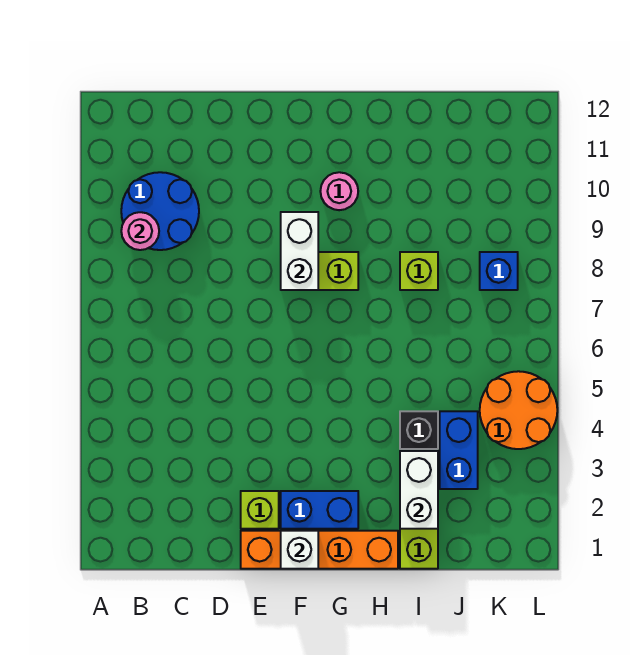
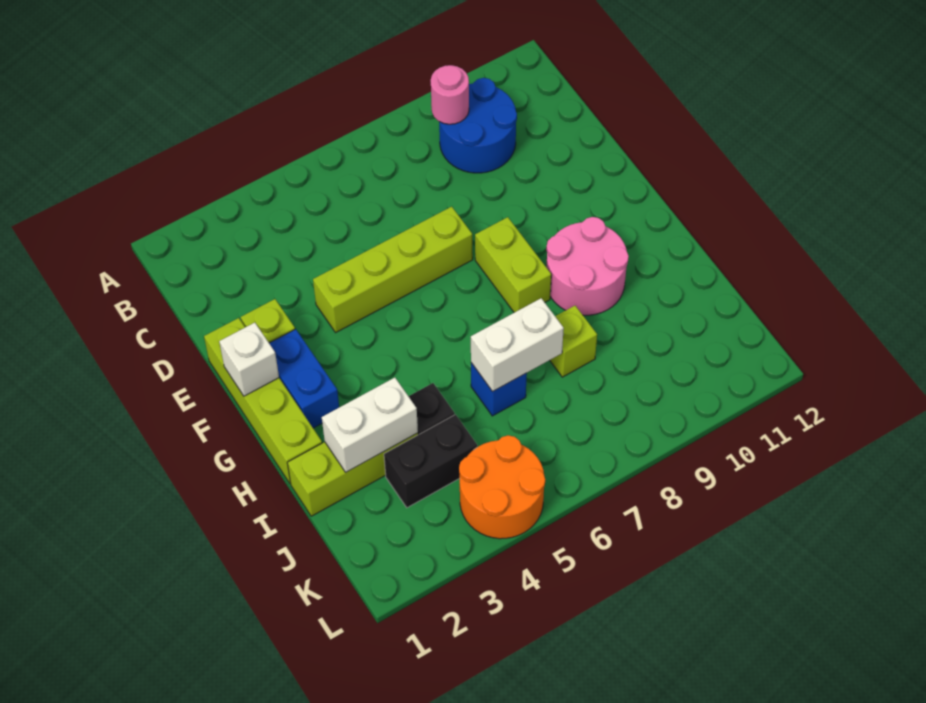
orange brick E1:H1 level 1 -> lime brick E1:H1 level 1
none -> lime brick E4:E7 level 1
white brick F8:F9 level 2 -> white brick I6:I7 level 2
pink round brick G10 level 1 -> pink round brick G9:H10 level 1
blue brick J3:J4 level 1 -> black brick J3:J4 level 1
blue brick K8 level 1 -> blue brick I6 level 1

